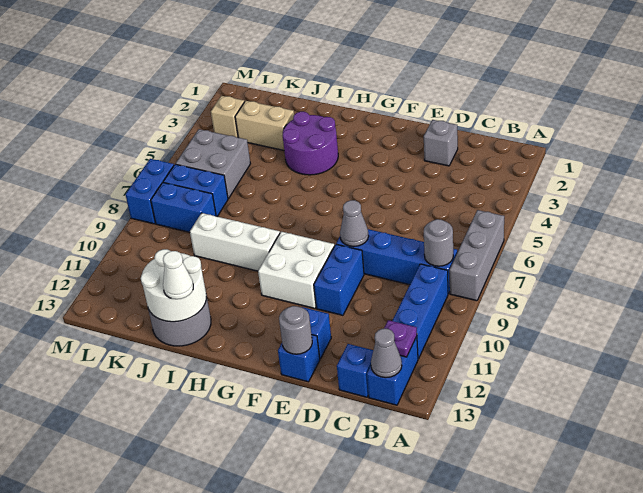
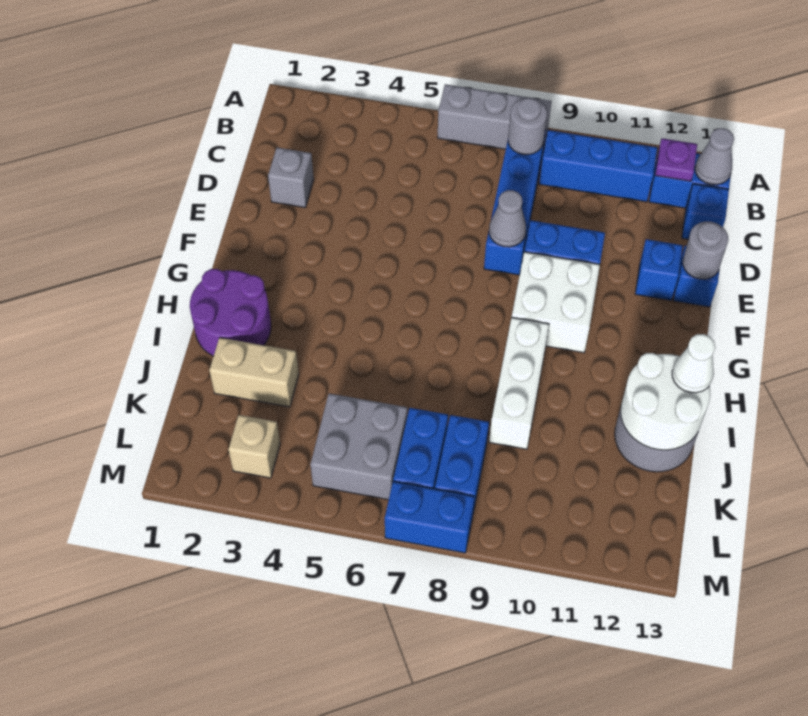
purple round brick H3:I4 level 1 -> purple round brick H1:I2 level 1
tan brick J3:K3 level 1 -> tan brick J2:J3 level 1

